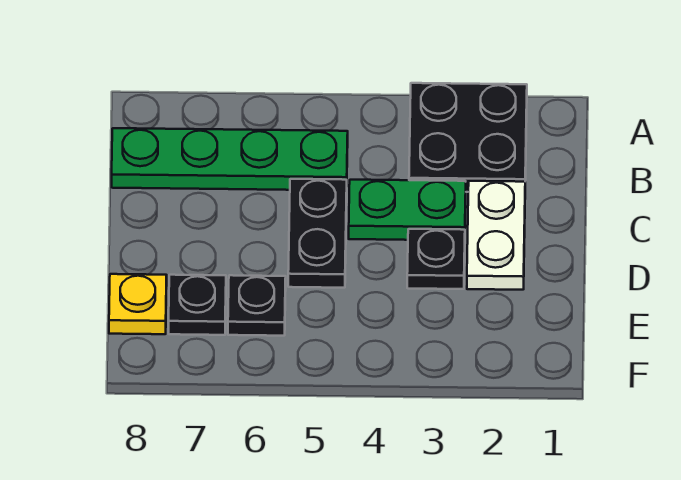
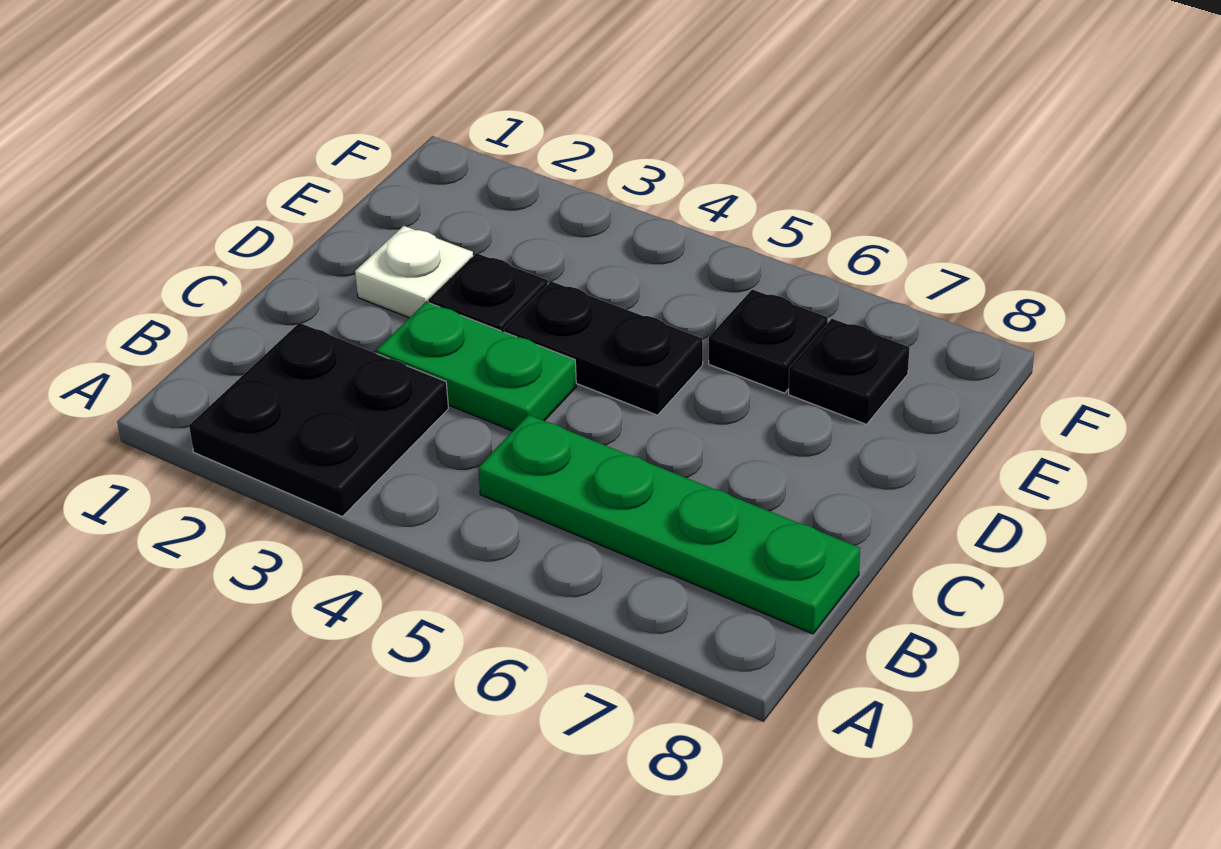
white plate C2:D2 level 1 -> white plate D2 level 1
black plate C5:D5 level 1 -> black plate D4:D5 level 1
yellow plate E8 level 1 -> none

